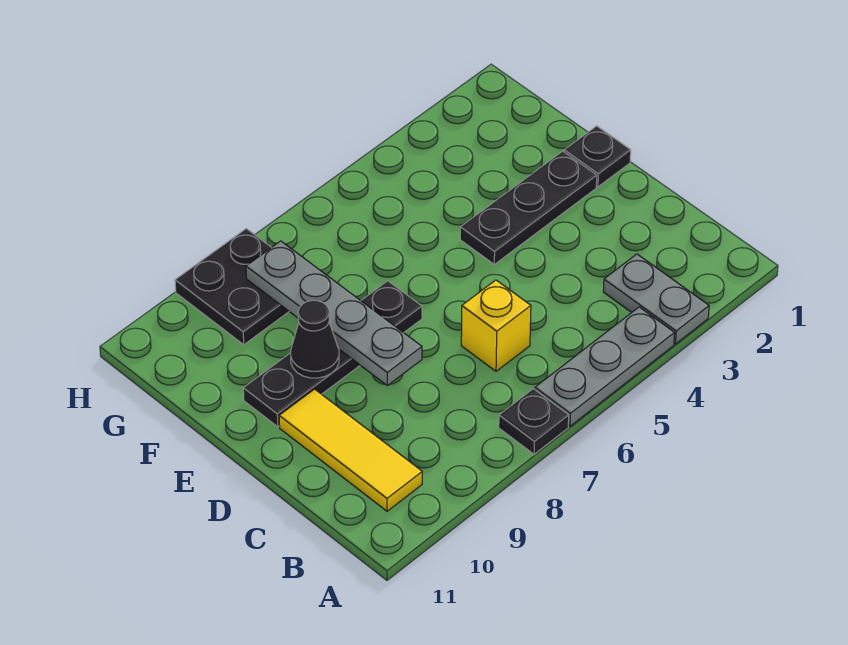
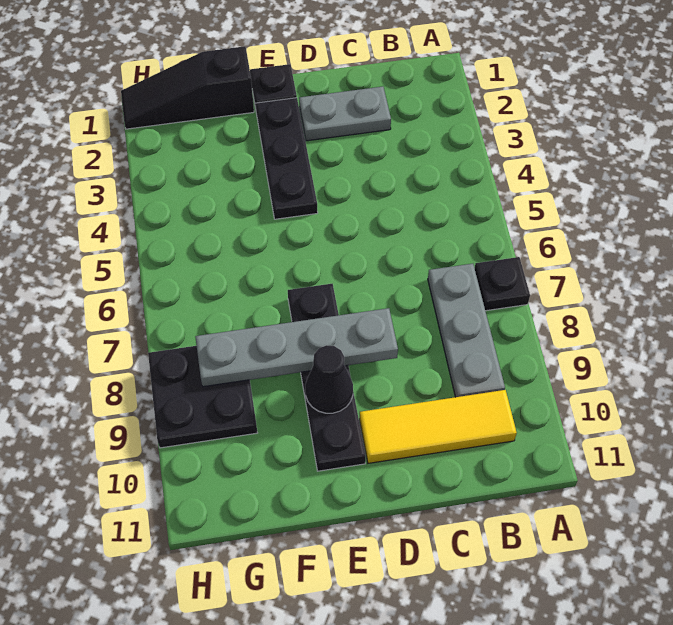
grey plate A3:B3 level 1 -> grey plate C2:D2 level 1
grey plate A4:A6 level 1 -> grey plate B7:B9 level 1
yellow brick C6 level 1 -> none
none -> black slope F1:H1 level 1 top F

